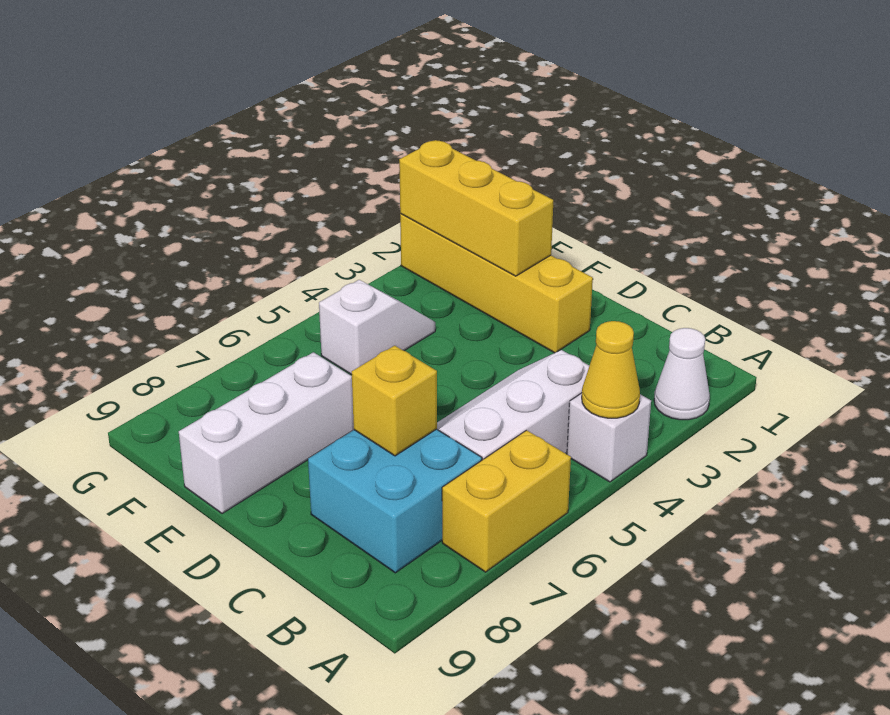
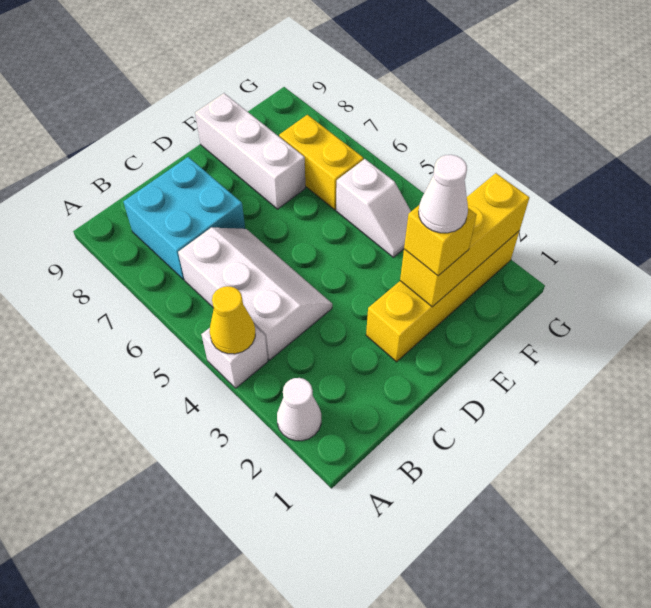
yellow brick A6:A7 level 1 -> yellow brick F6:F7 level 1
yellow brick C7 level 2 -> yellow brick E2 level 3
none -> white cone E2 level 4

